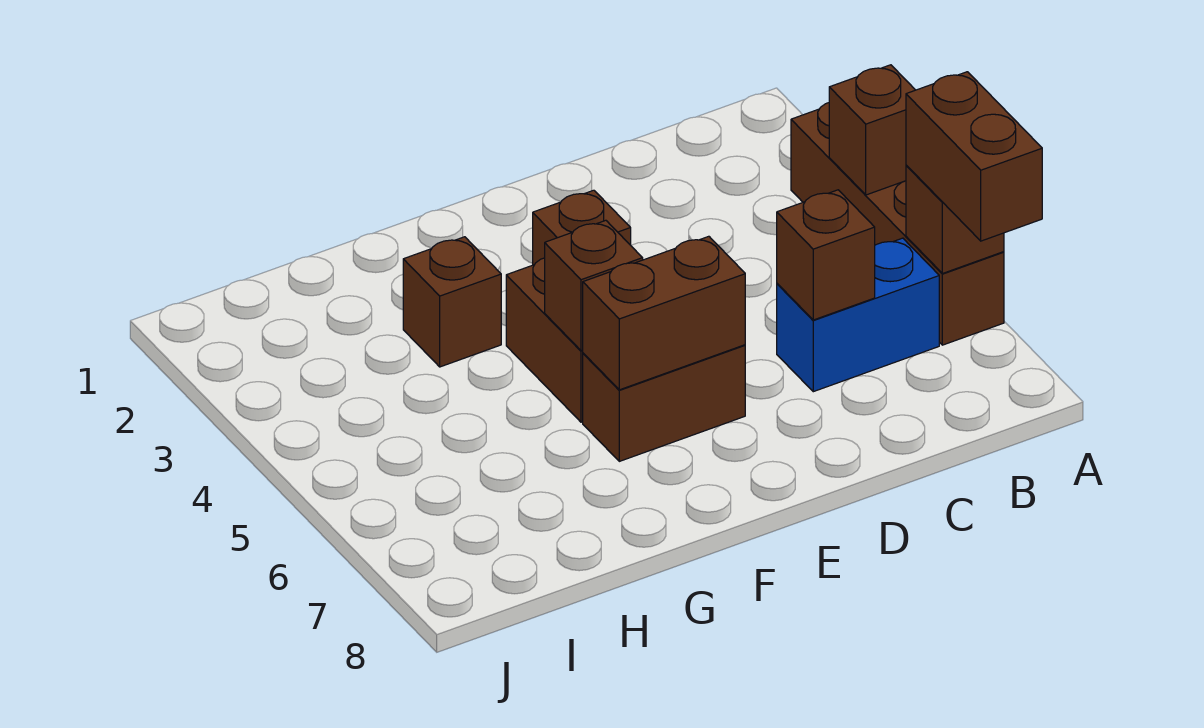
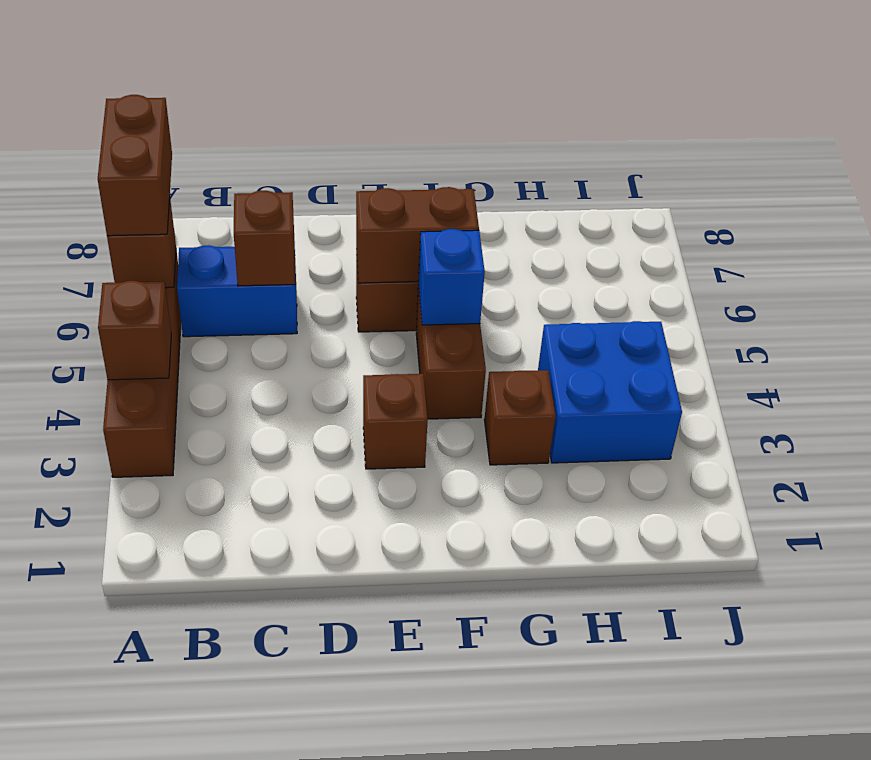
brown brick F5 level 2 -> blue brick F5 level 2
none -> blue brick H3:I4 level 1

